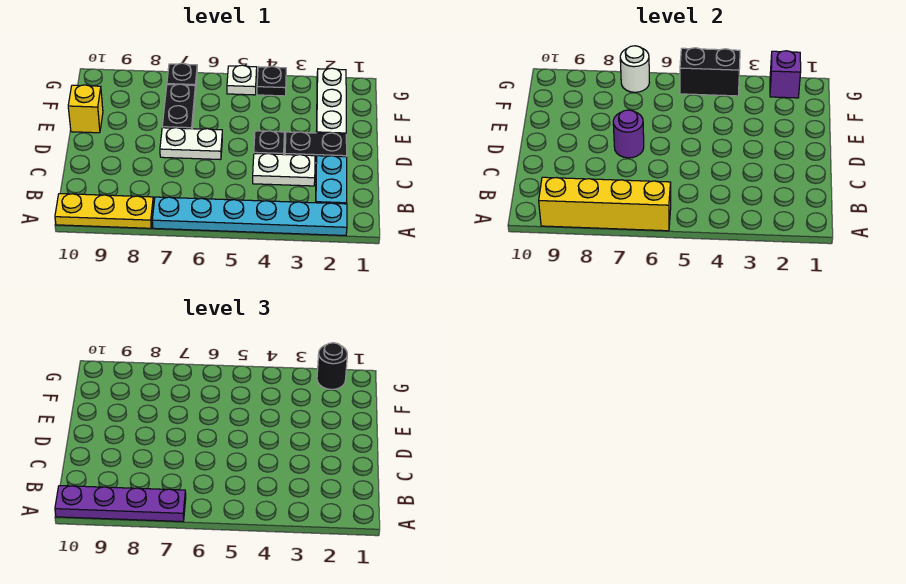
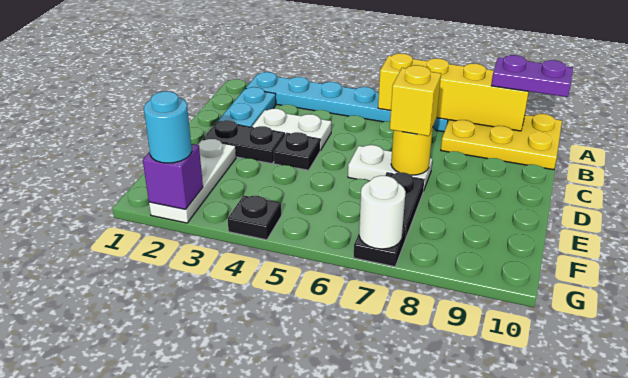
purple plate A7:A10 level 3 -> purple plate A9:A10 level 3
yellow plate A8:A10 level 1 -> yellow plate A8:B10 level 1
purple round brick D7 level 2 -> yellow round brick D7 level 2
yellow brick E10 level 1 -> yellow brick D7 level 3
black round brick G2 level 3 -> cyan round brick G2 level 3
black brick G4:G5 level 2 -> none
white plate G5 level 1 -> none

